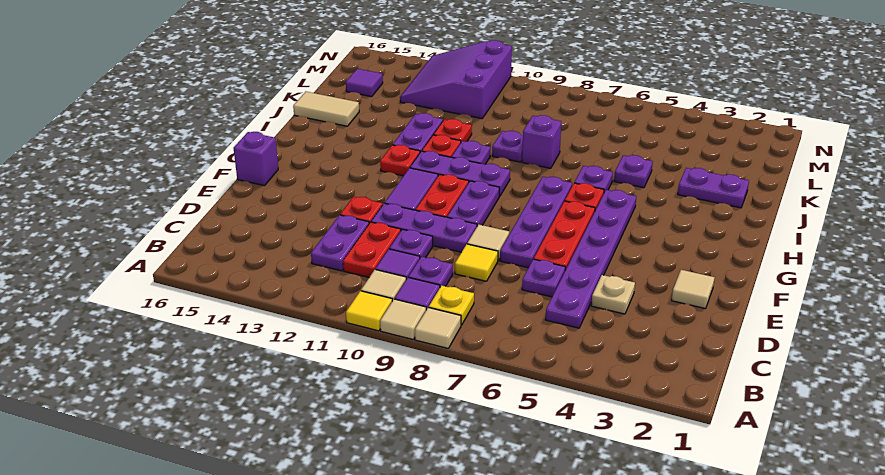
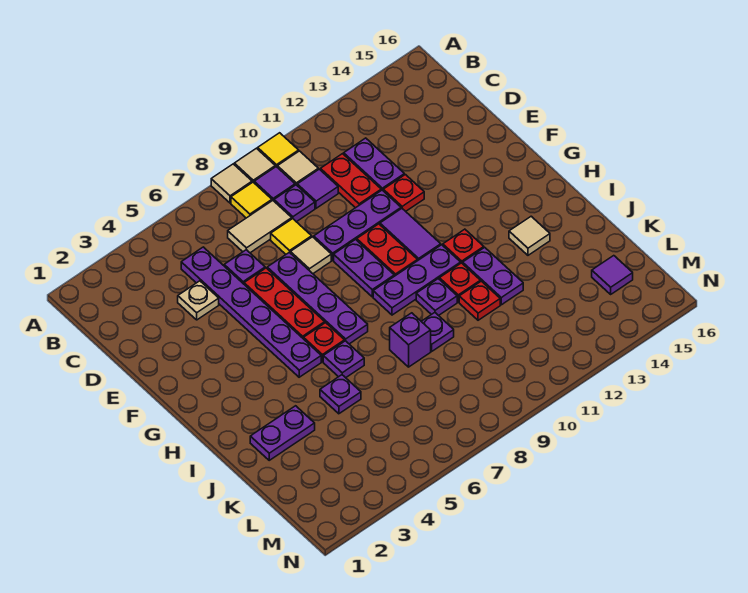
yellow plate B8 level 1 -> yellow tile B8 level 1
purple plate D10 level 1 -> none
tan tile E2 level 1 -> tan tile I14 level 1
purple brick F16 level 1 -> none
tan tile J15:J16 level 1 -> tan tile C7:C8 level 1
purple slope L11:N13 level 1 top 11 -> none

